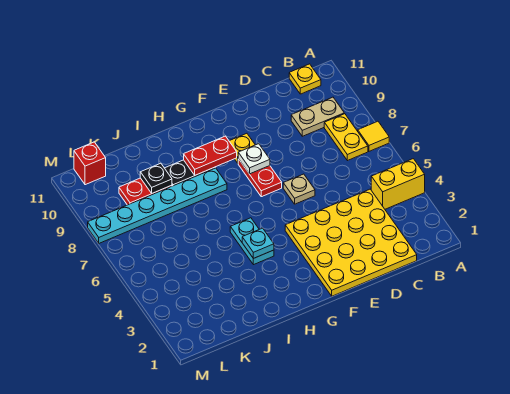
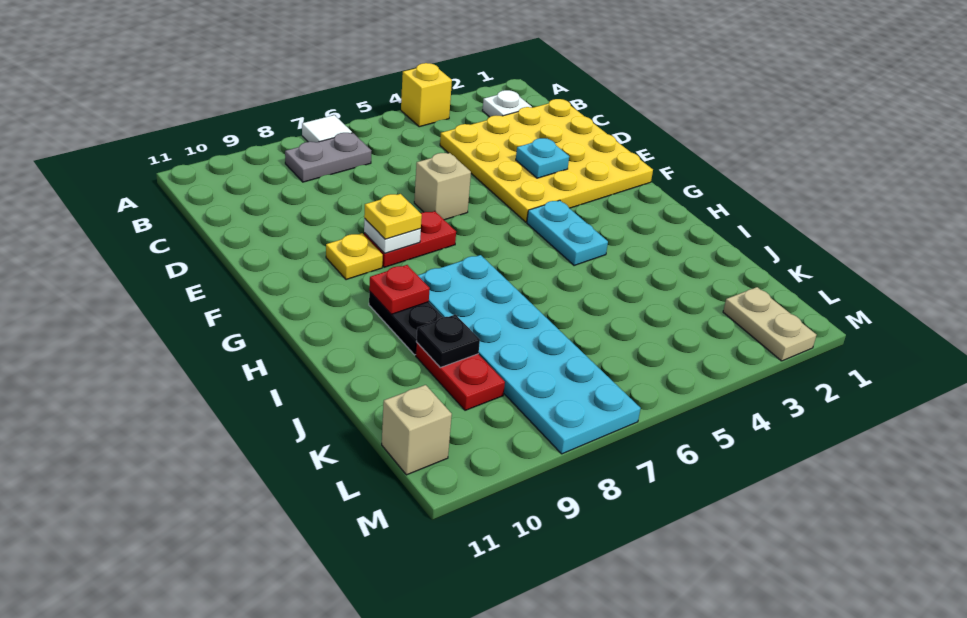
yellow brick A4:B4 level 1 -> yellow brick A4 level 1
yellow tile A7 level 1 -> white tile A7 level 1
none -> white plate B2 level 1
yellow plate B7:B8 level 1 -> grey plate B7:B8 level 1
tan plate B9:C9 level 1 -> tan plate L2:M2 level 1
yellow plate B11 level 1 -> yellow plate F8 level 3
tan plate E6 level 1 -> tan brick E6 level 1
red plate G9:H9 level 2 -> red plate H9 level 2
cyan plate H4:H5 level 1 -> cyan plate G4:H4 level 1
cyan plate H4 level 2 -> cyan plate E3 level 2
cyan plate H8:M8 level 1 -> cyan plate H7:M8 level 1
red brick L11 level 1 -> tan brick L11 level 1

